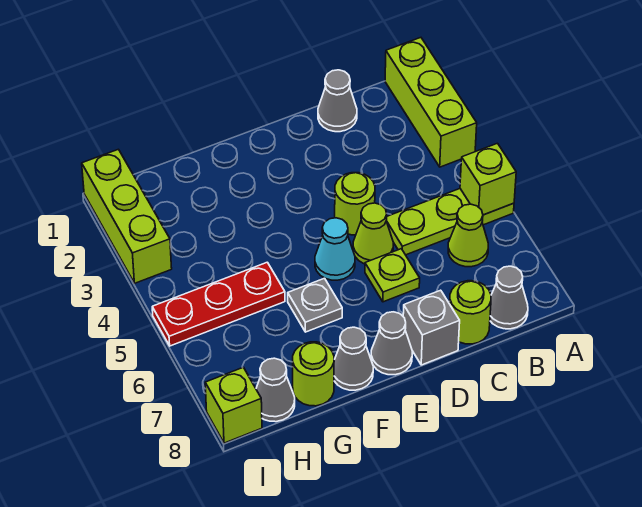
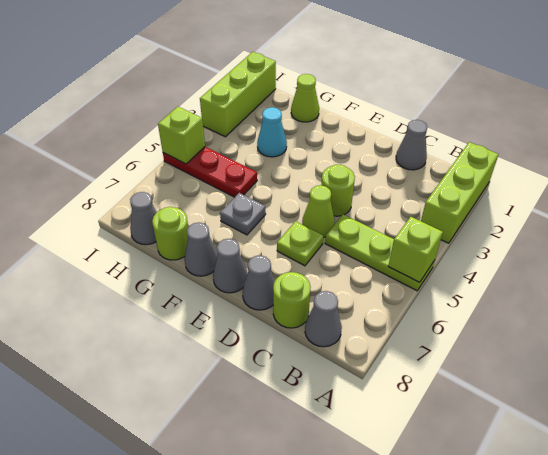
lime cone B6 level 1 -> lime cone G1 level 1
grey brick D8 level 1 -> grey cone D8 level 1
cyan cone E5 level 1 -> cyan cone G3 level 1
lime brick I8 level 1 -> lime brick I5 level 2

